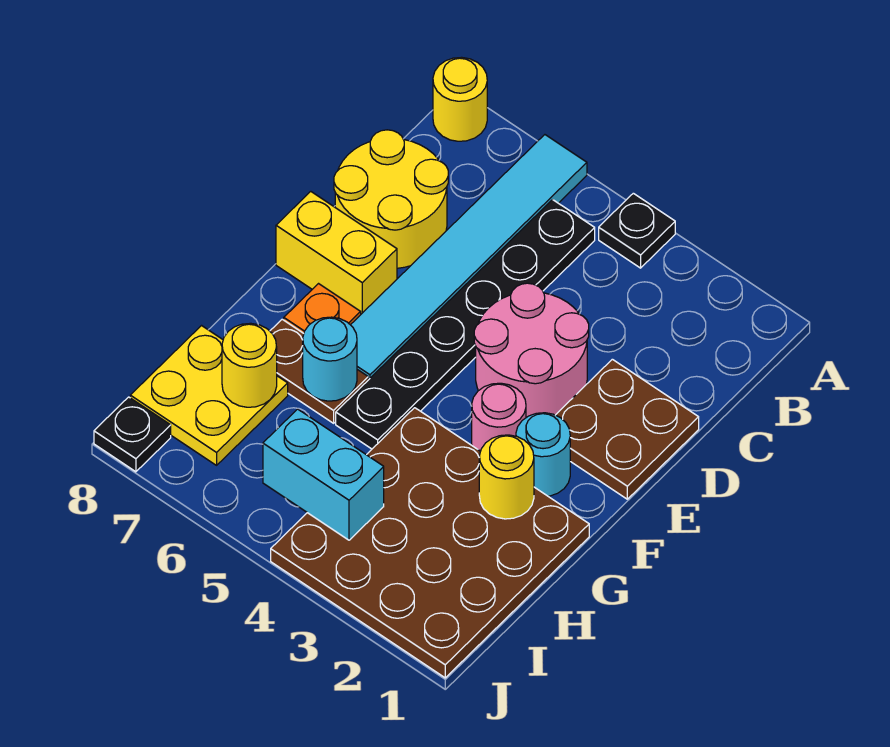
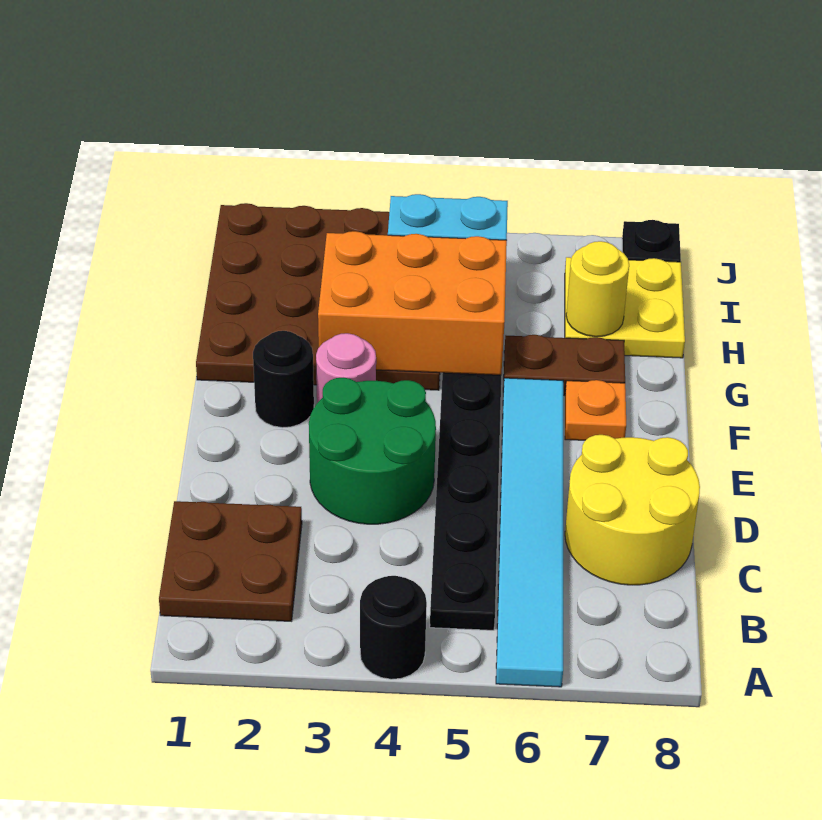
black plate A4 level 1 -> black round brick A4 level 1
yellow round brick A8 level 1 -> none
brown plate D1:E2 level 1 -> brown plate B1:C2 level 1
pink round brick D3:E4 level 1 -> green round brick D3:E4 level 1
yellow brick E7:E8 level 1 -> none
cyan round brick F2 level 1 -> black round brick F2 level 1
yellow round brick G2 level 2 -> none
none -> orange brick G3:H5 level 2
cyan round brick G6 level 2 -> none

